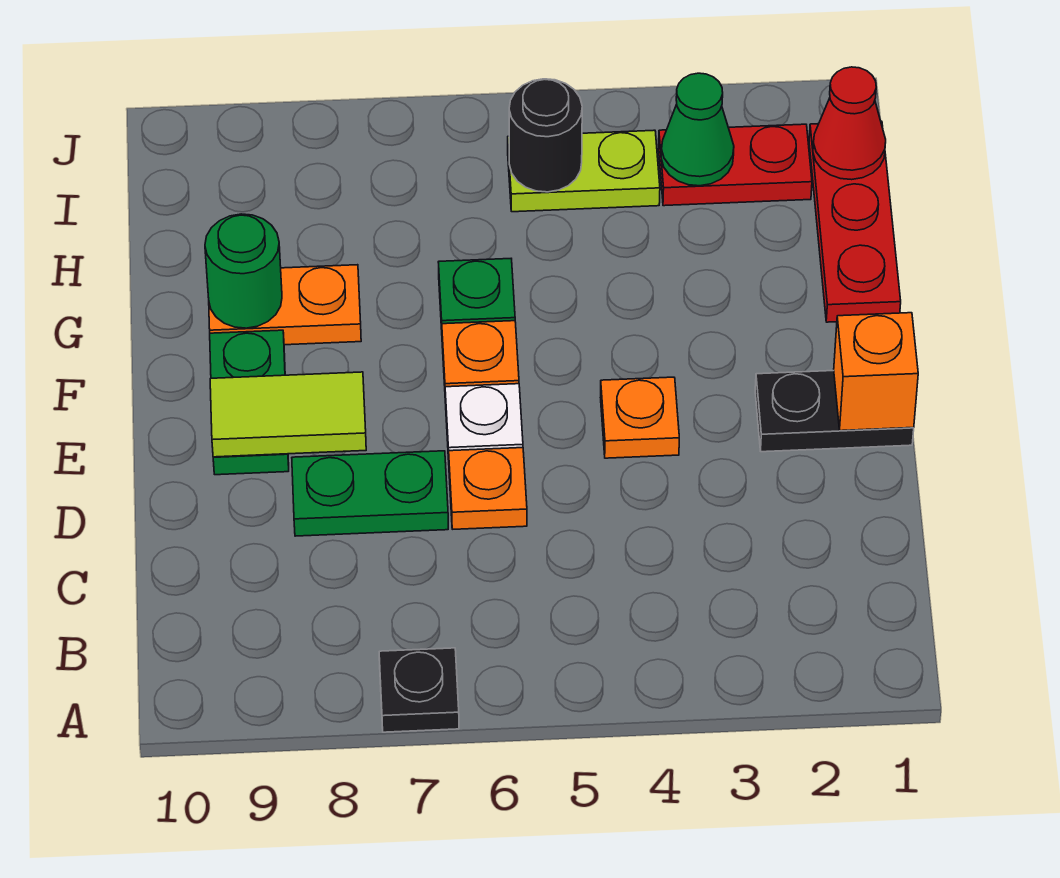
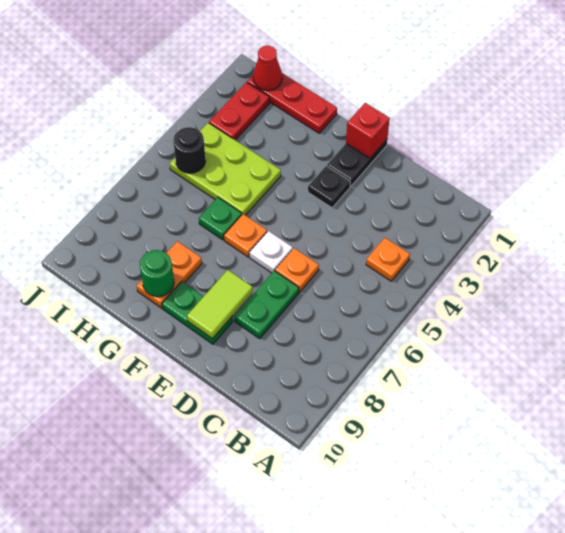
black plate A7 level 1 -> black plate E3 level 1
orange brick E1 level 2 -> red brick E1 level 2
orange plate E4 level 1 -> orange plate B4 level 1
green cone I3 level 2 -> none
lime plate I4:I5 level 1 -> lime plate G4:I5 level 1

